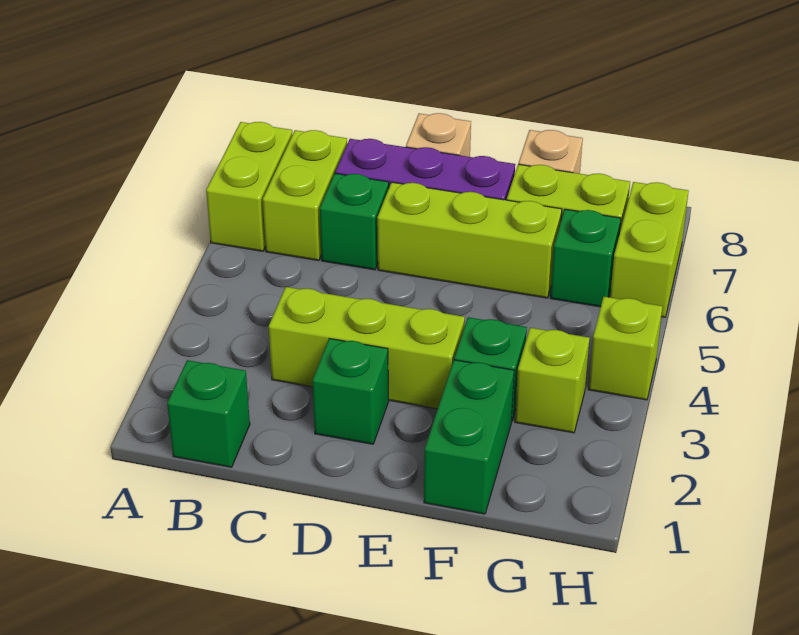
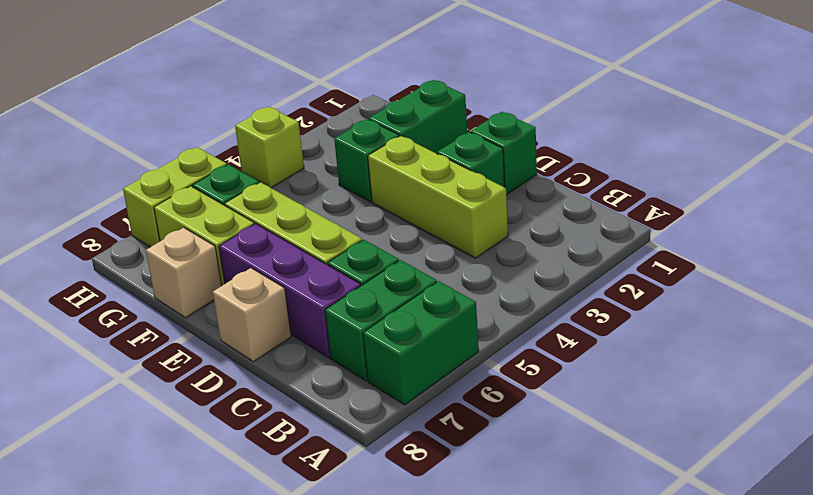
lime brick A6:A7 level 1 -> green brick A6:A7 level 1
green brick B1 level 1 -> green brick D1 level 1
lime brick B6:B7 level 1 -> green brick B6:B7 level 1
lime brick G3 level 1 -> none

